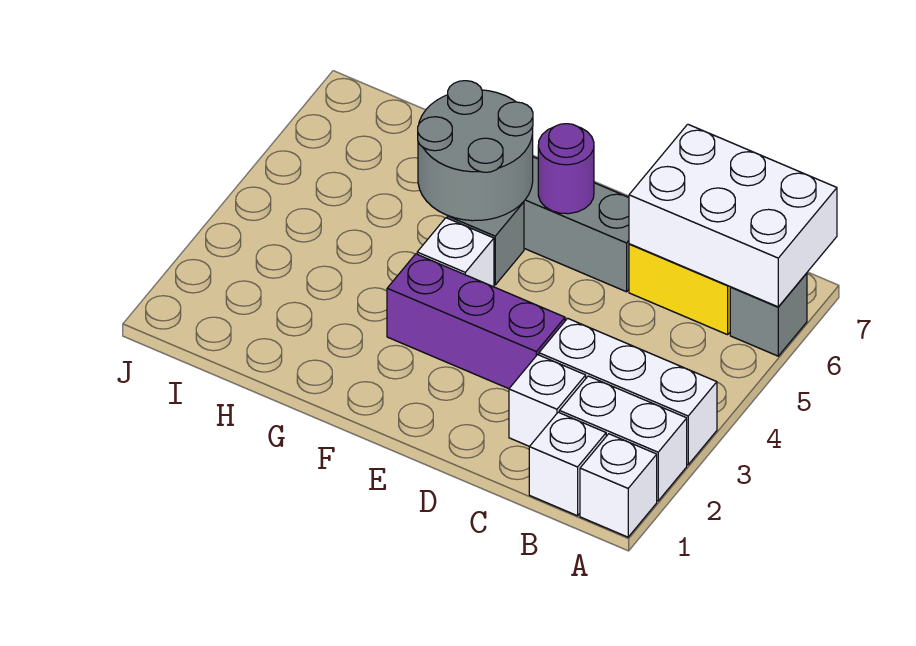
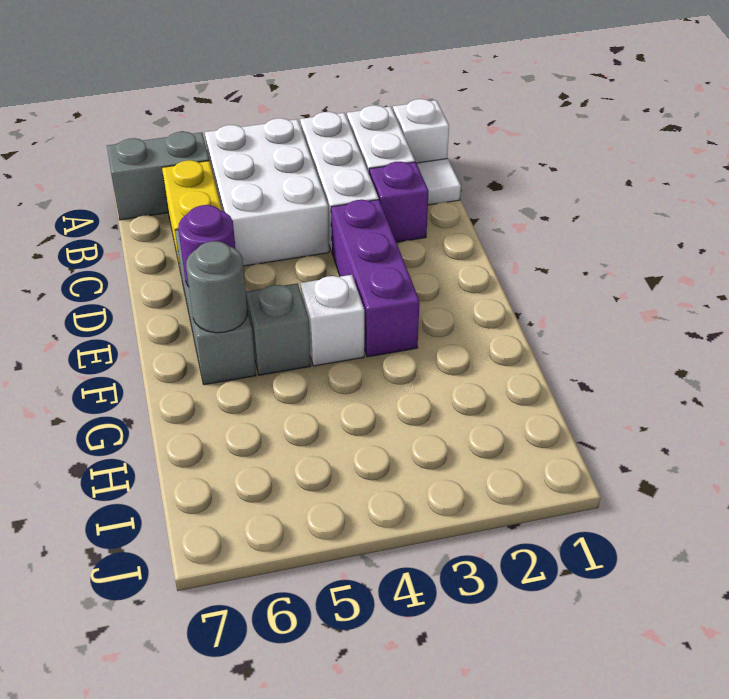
grey brick A6 level 1 -> grey brick A6:A7 level 1
white brick A6:C7 level 2 -> white brick A4:C5 level 1
white brick B1 level 1 -> white tile B1 level 1
white brick C2 level 1 -> purple brick C2 level 1
grey round brick F5:G6 level 2 -> grey round brick F6 level 2

